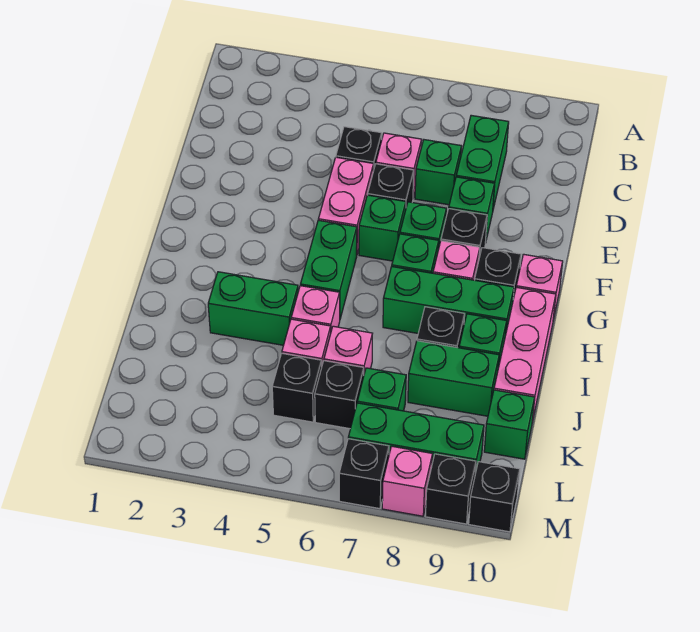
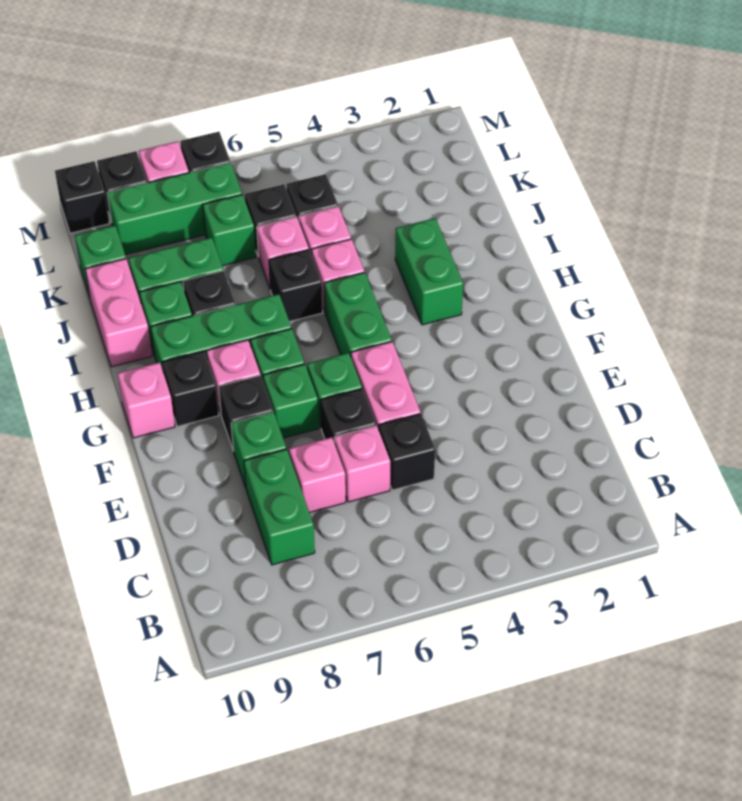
green brick D7 level 1 -> pink brick D7 level 1
pink brick H10:J10 level 1 -> pink brick I10:J10 level 1
green brick I3:I4 level 1 -> green brick H3:I3 level 1
none -> black brick I6 level 1

